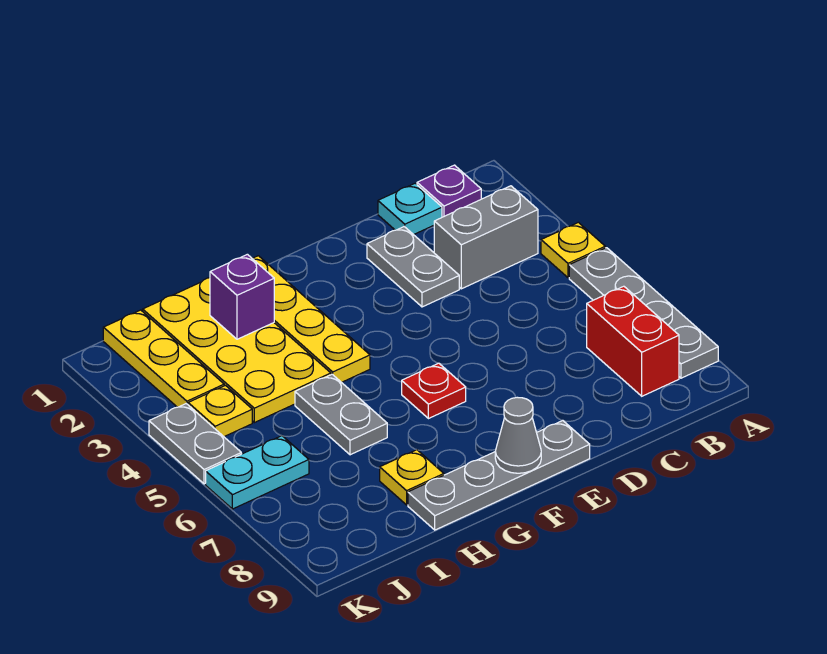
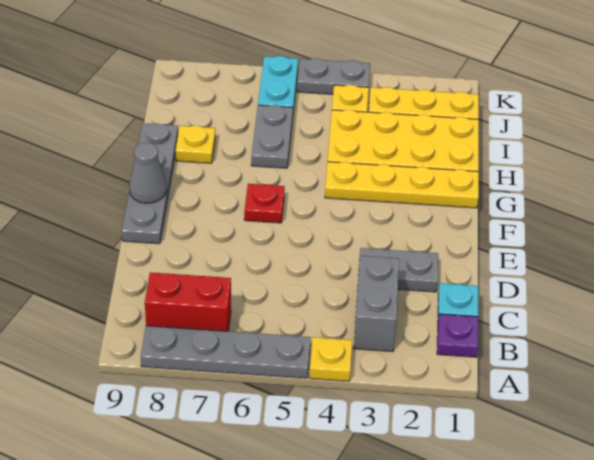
purple brick H2 level 2 -> none
grey plate H5:H6 level 1 -> grey plate H6:I6 level 1

